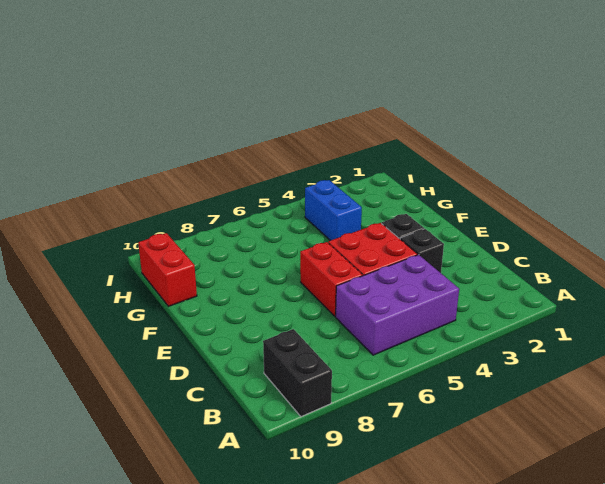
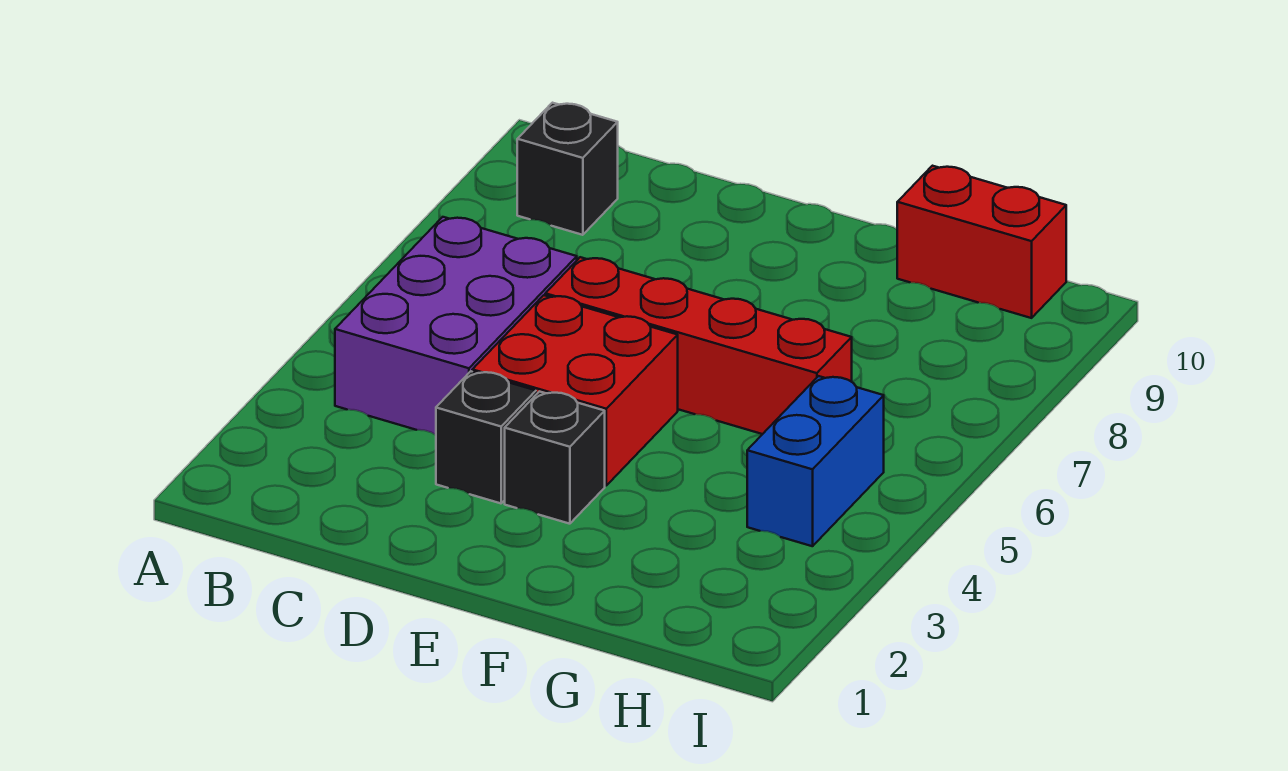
black brick A9:B9 level 1 -> black brick B9 level 1
red brick D6:E6 level 1 -> red brick D6:G6 level 1
blue brick G4:H4 level 1 -> blue brick H4:H5 level 1

